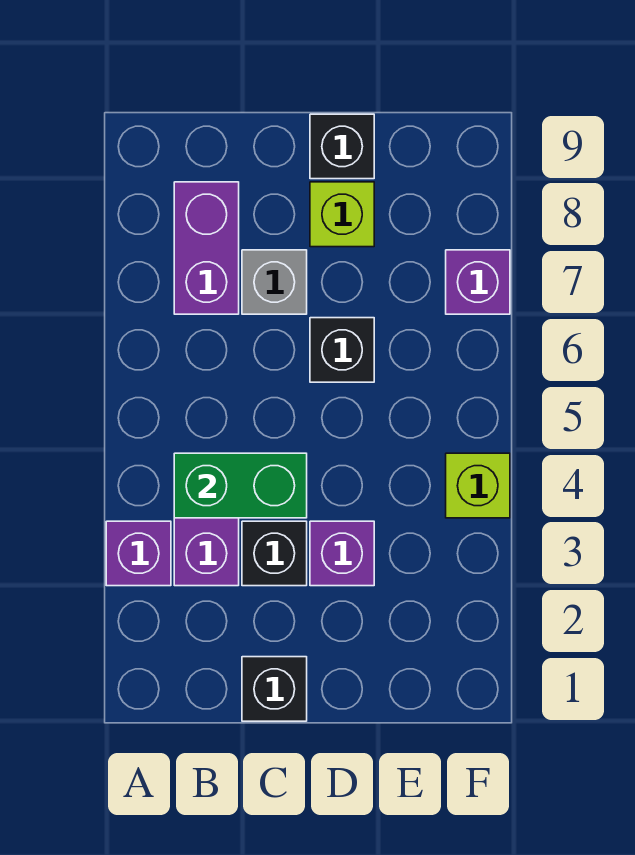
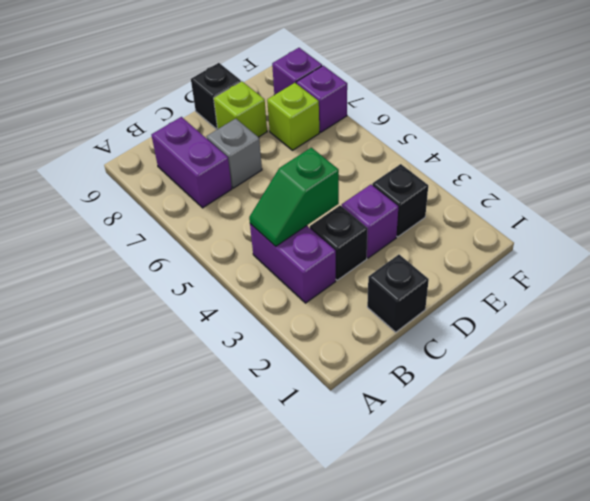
purple brick A3 level 1 -> purple brick F8 level 1
green brick B4:C4 level 2 -> green slope B4:C4 level 2 top C
black brick D6 level 1 -> black brick E3 level 1
lime brick F4 level 1 -> lime brick E7 level 1

